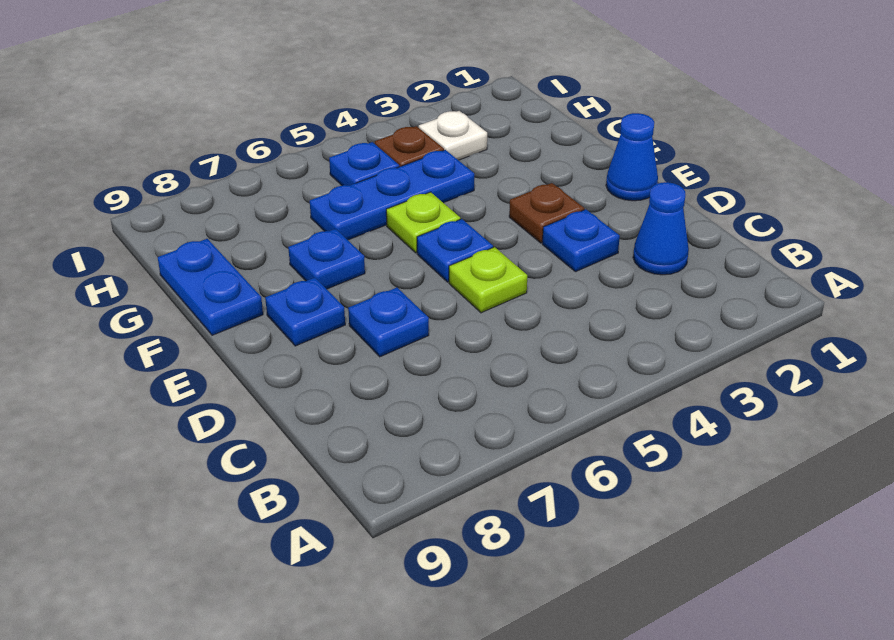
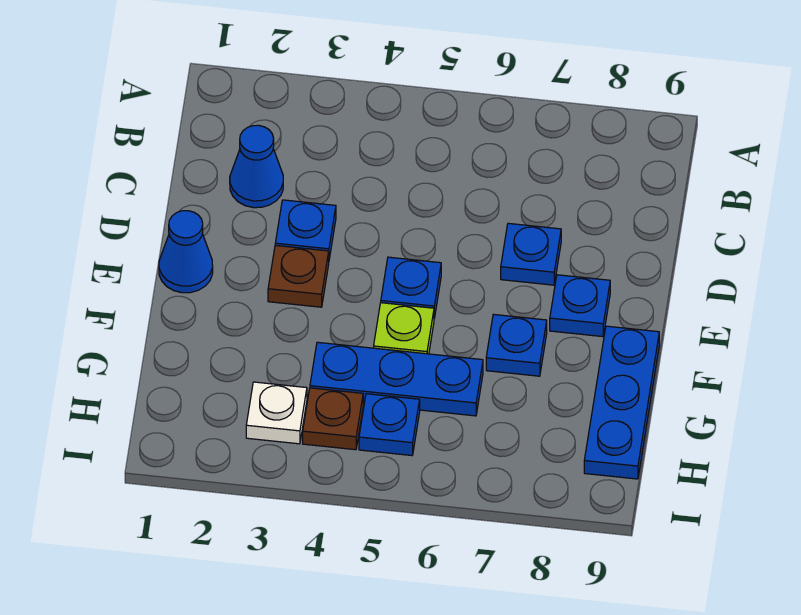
lime plate D5 level 1 -> none
blue plate F9:G9 level 1 -> blue plate F9:H9 level 1

